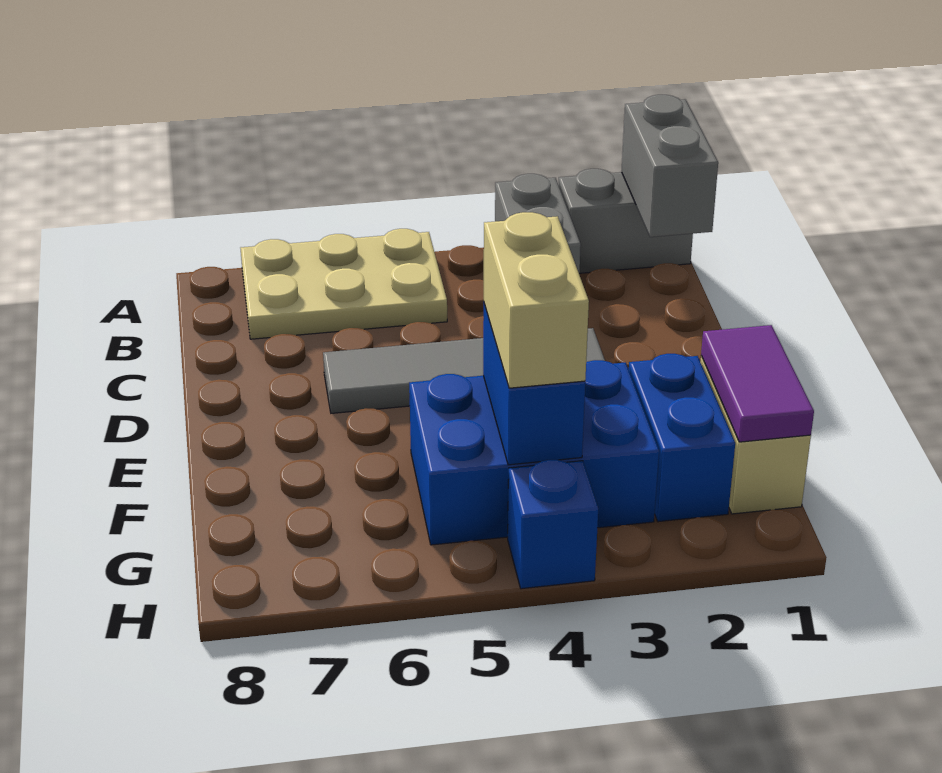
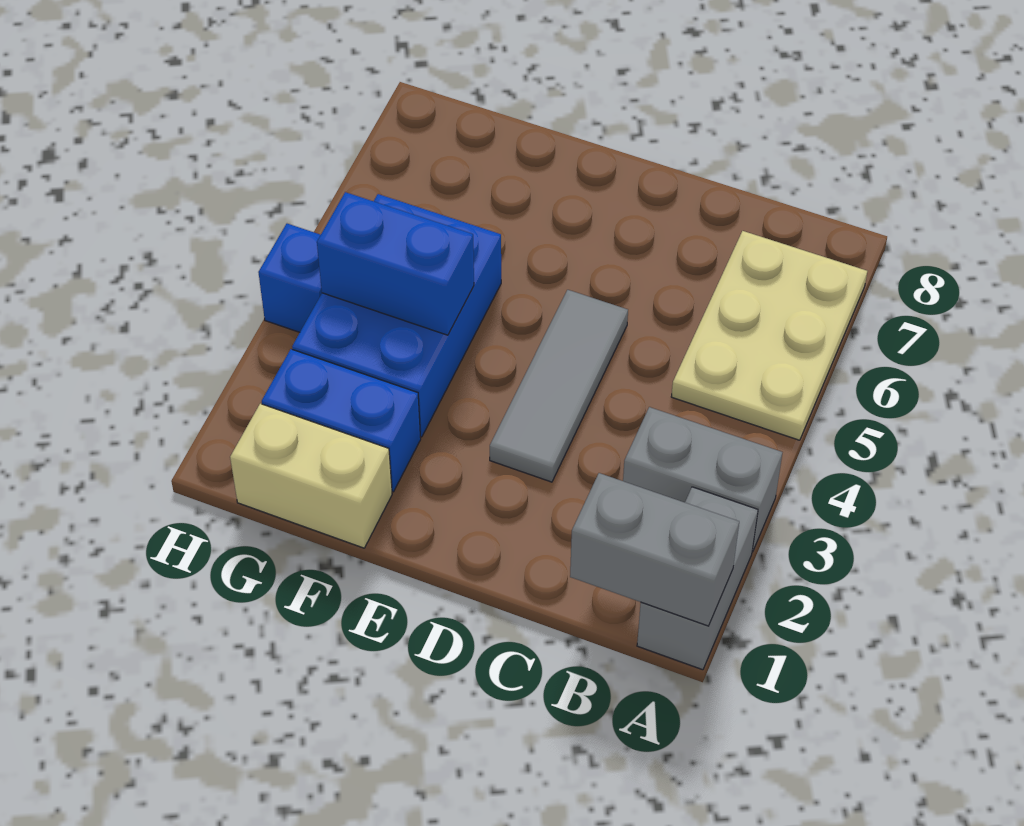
grey tile D3:D6 level 1 -> grey tile D3:D5 level 1
purple tile F1:G1 level 2 -> none
tan brick F4:G4 level 3 -> none

